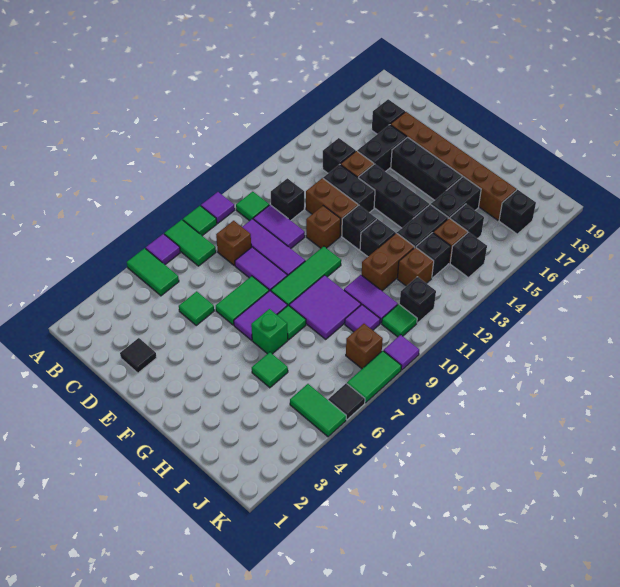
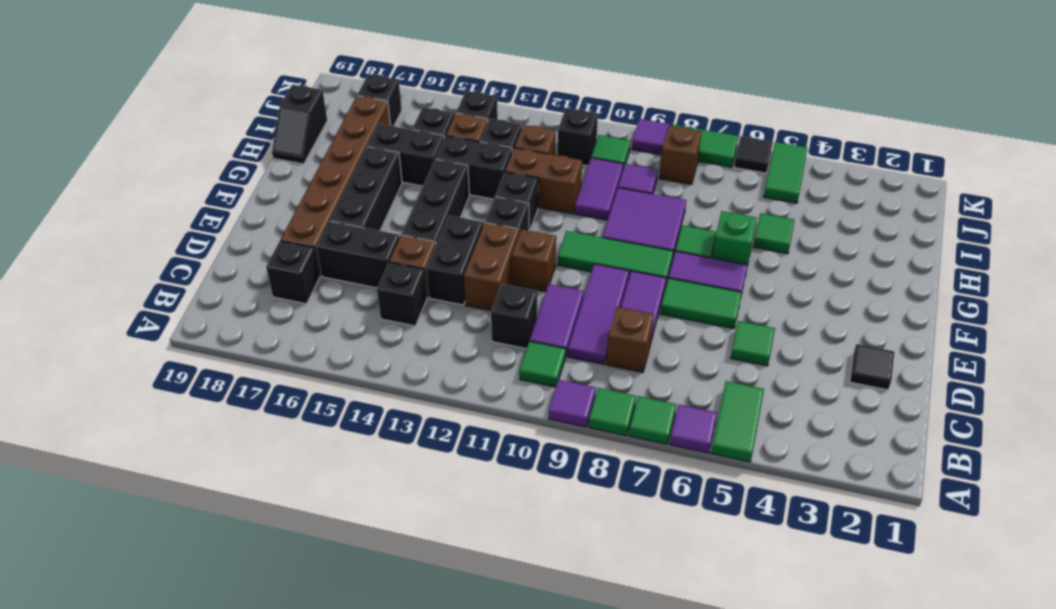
green tile A7:B7 level 1 -> green tile A7 level 1
none -> black slope H19:I19 level 1 top I

